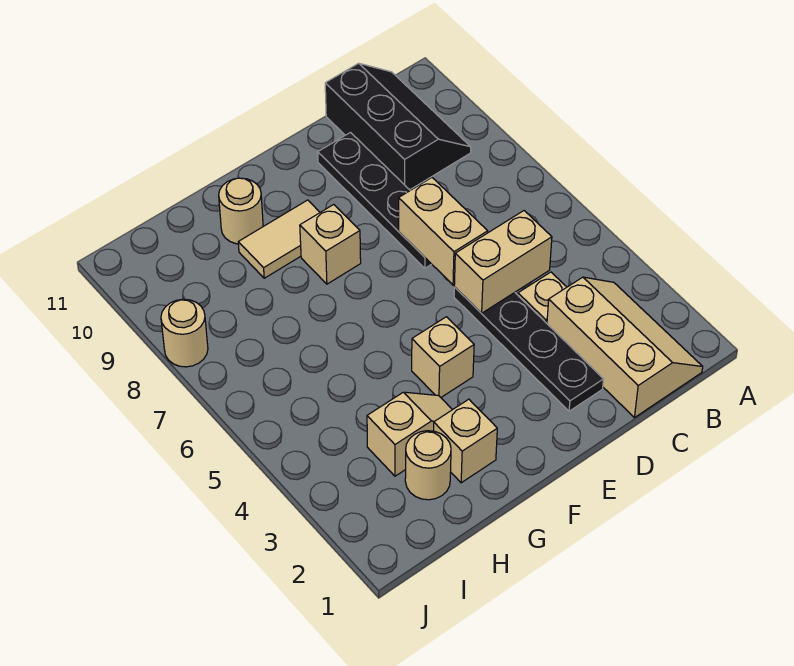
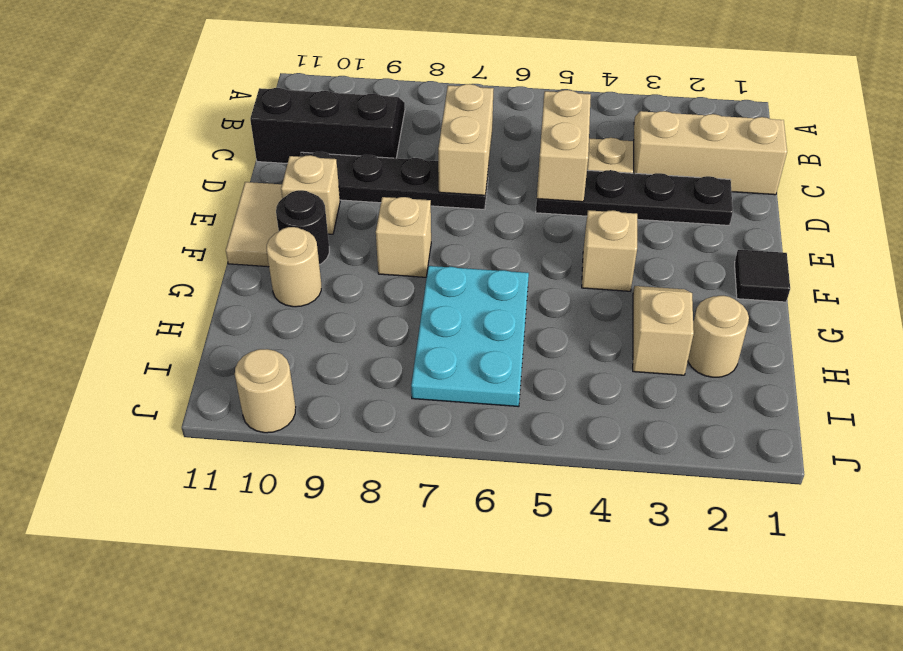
tan brick D6:D7 level 2 -> tan brick C7:D7 level 2
none -> black tile F1 level 1
tan tile F9:G9 level 1 -> tan tile E11:F11 level 1
none -> black round brick F10 level 1
tan brick G2 level 1 -> tan brick E10 level 1
none -> cyan plate G6:I7 level 1
tan round brick J8 level 1 -> tan round brick J10 level 1

